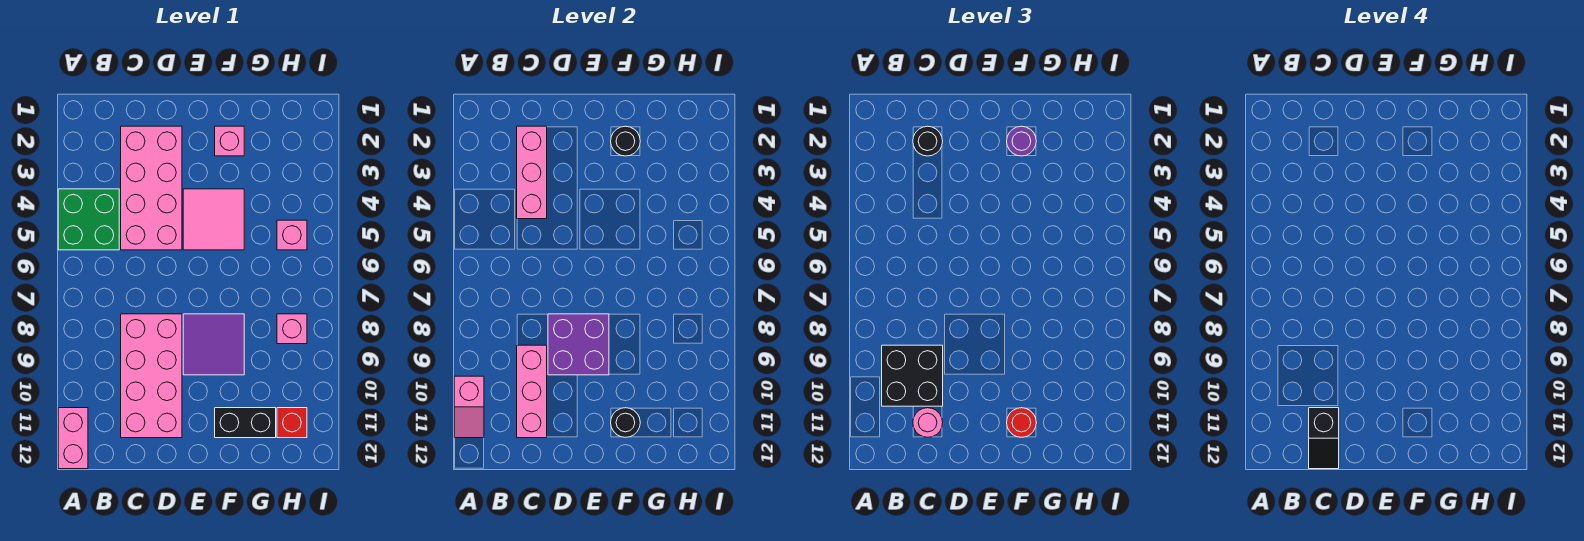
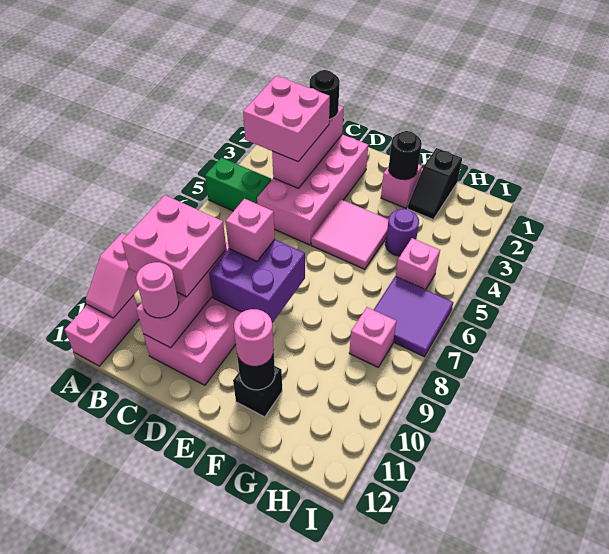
green brick A4:B5 level 1 -> green brick A5:B5 level 1
none -> pink brick B3:C4 level 3
black brick B9:C10 level 3 -> pink brick B9:C10 level 3
black slope C11:C12 level 4 top 11 -> black slope G1:G2 level 1 top 1
none -> pink brick D8 level 3
purple tile E8:F9 level 1 -> purple tile H6:I7 level 1
purple round brick F2 level 3 -> purple round brick G4 level 1
black brick F11:G11 level 1 -> black brick F11 level 1
red round brick F11 level 3 -> pink round brick F11 level 3
red brick H11 level 1 -> none

